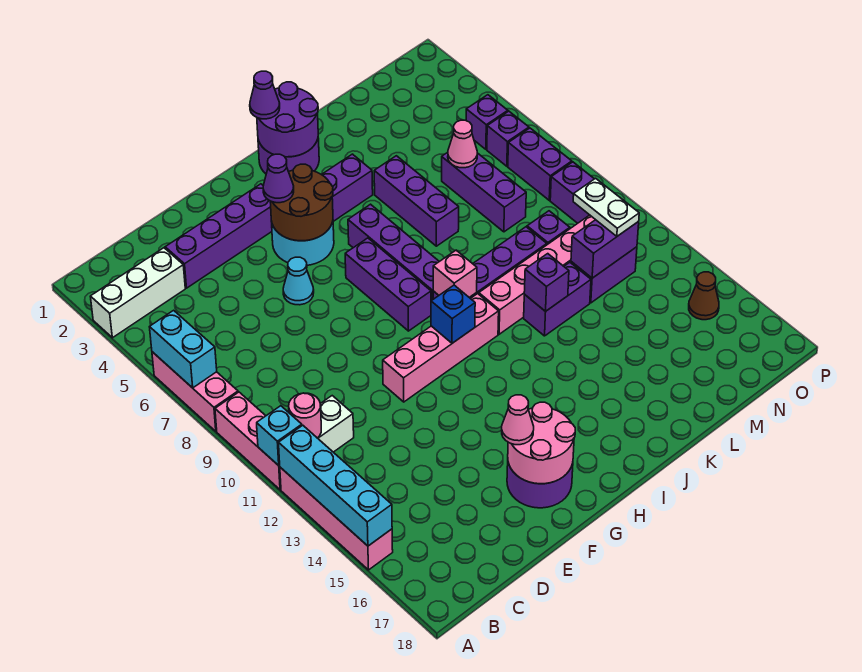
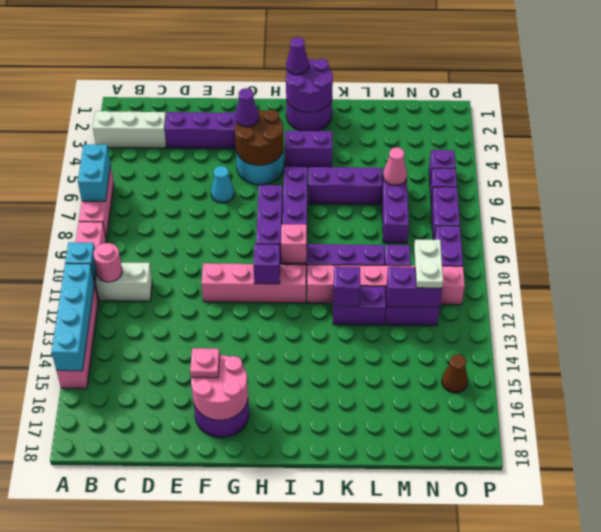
pink cone F16 level 3 -> pink plate F16 level 3
blue brick H11 level 2 -> purple brick H11 level 2
purple brick K5:K7 level 1 -> purple brick J6:L6 level 1

